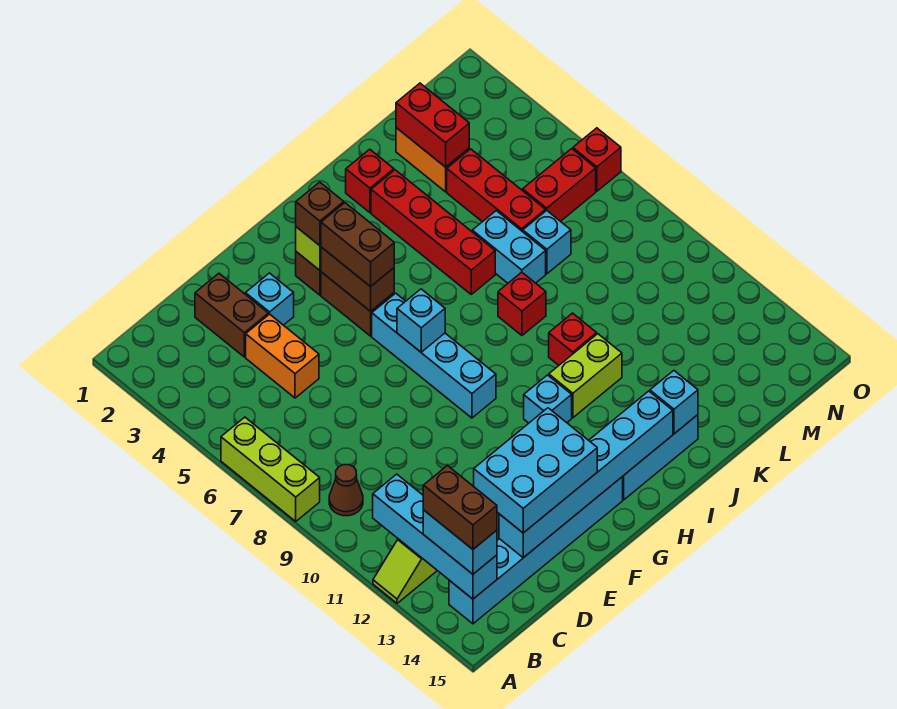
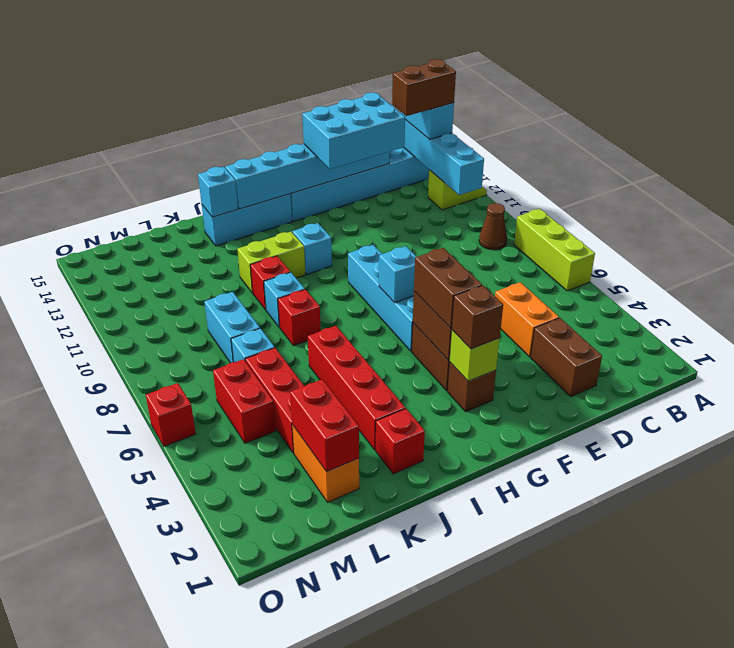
brown brick B13:B14 level 4 -> brown brick B13:C13 level 4
cyan brick E3 level 1 -> cyan brick J9 level 1
cyan brick K6:K7 level 1 -> cyan brick L8:L9 level 1
red brick M6:N6 level 1 -> red brick M5:M6 level 1

